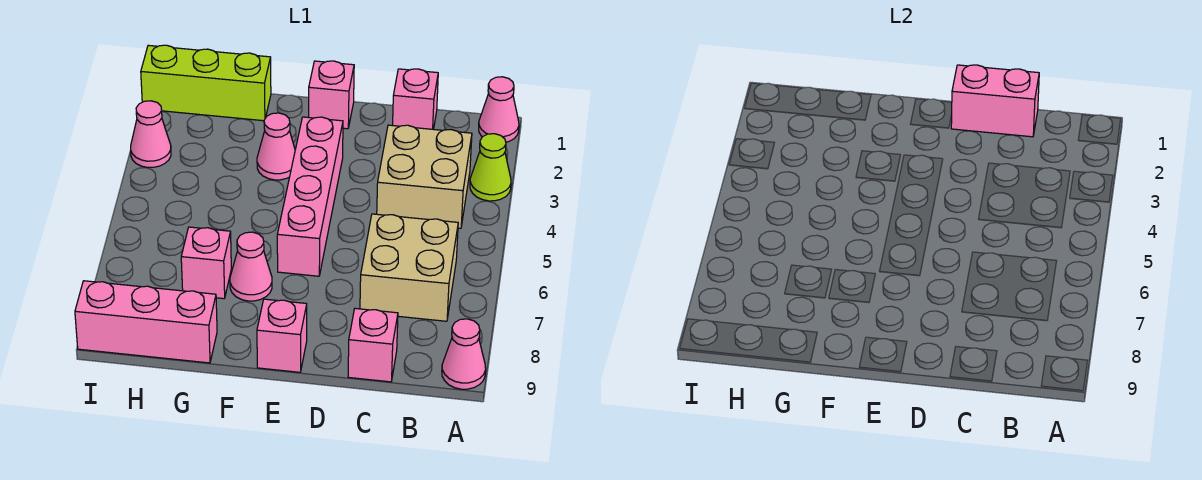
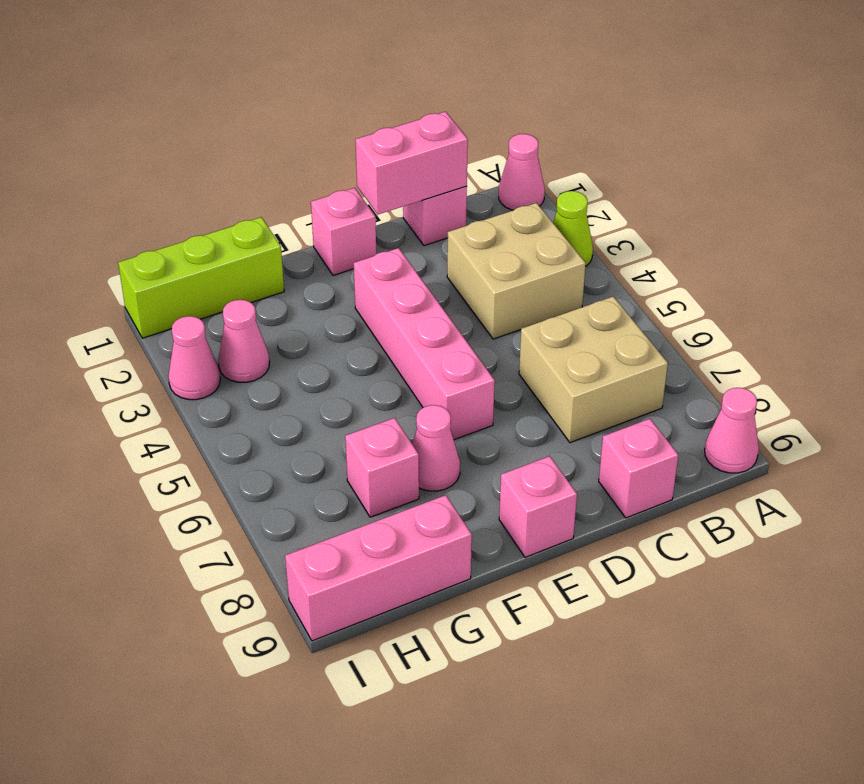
pink cone F3 level 1 -> pink cone H3 level 1

